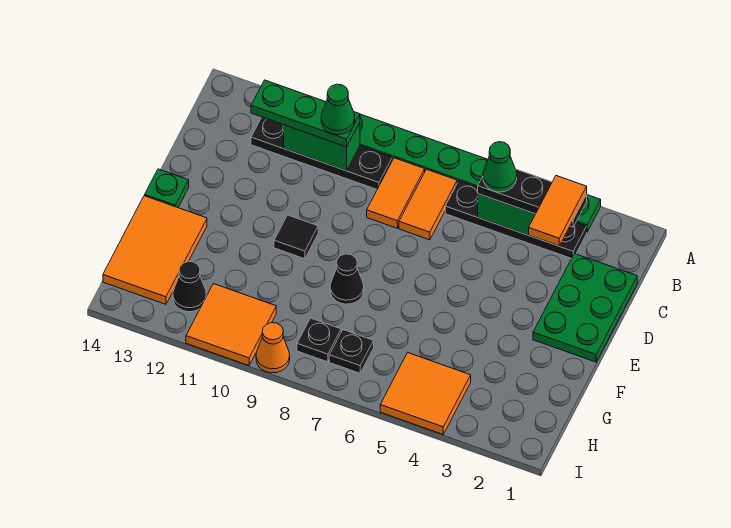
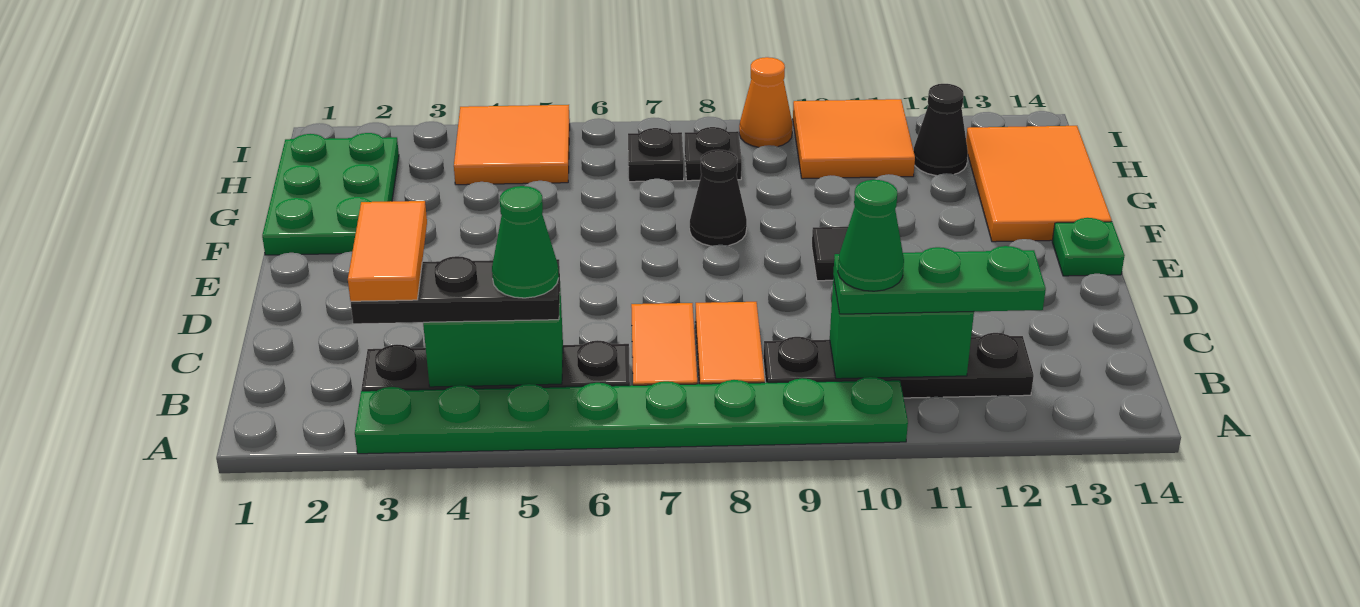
green plate C1:E2 level 1 -> green plate F1:H2 level 1

